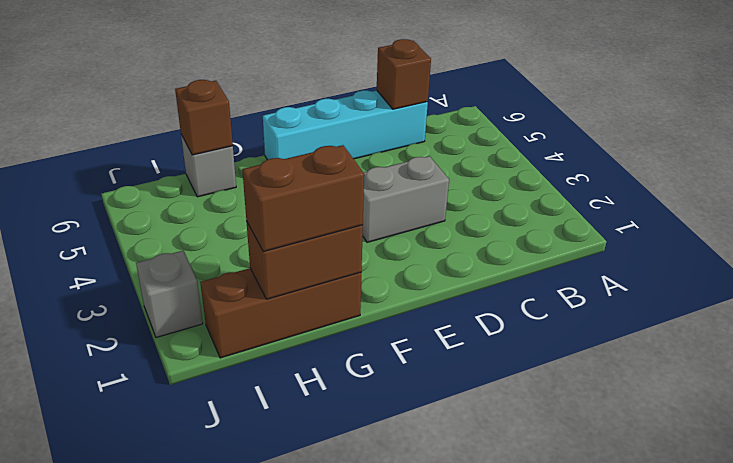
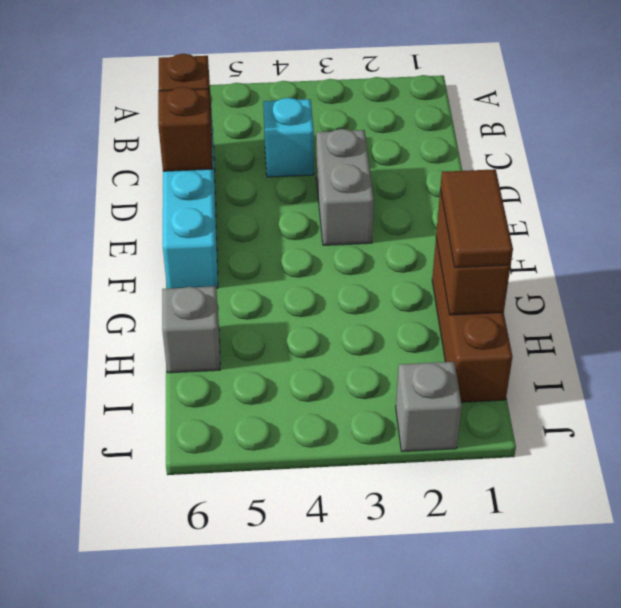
none -> cyan brick C4 level 1
brown brick G1:H1 level 3 -> brown tile G1:H1 level 3
brown brick H6 level 2 -> brown brick D6 level 2

